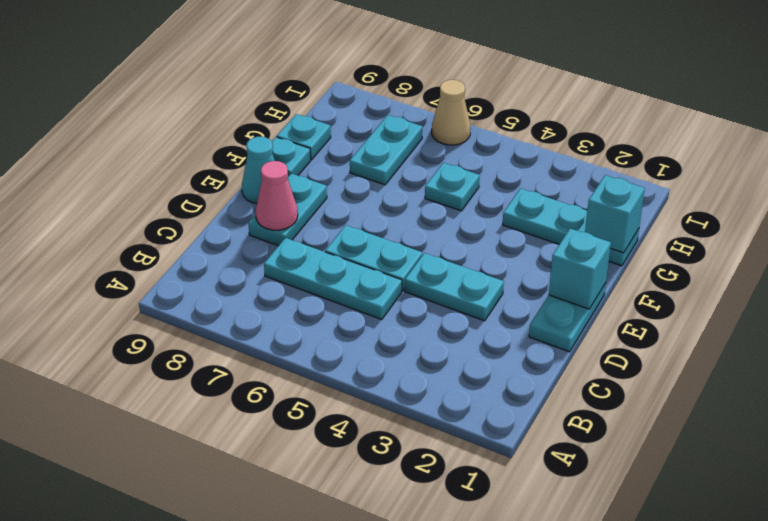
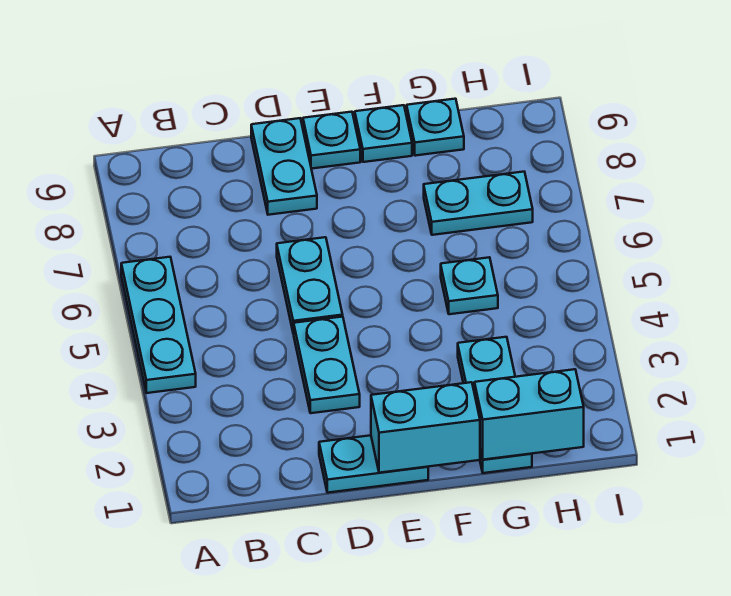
cyan plate C5:C7 level 1 -> cyan plate A4:A6 level 1
cyan plate D8:E8 level 1 -> cyan plate D8:D9 level 1
pink cone D8 level 2 -> none
cyan brick E1 level 2 -> cyan brick E1:F1 level 2
cyan cone E9 level 1 -> cyan plate E9 level 1
cyan brick G1 level 2 -> cyan brick G1:H1 level 2
tan cone I6 level 1 -> none

